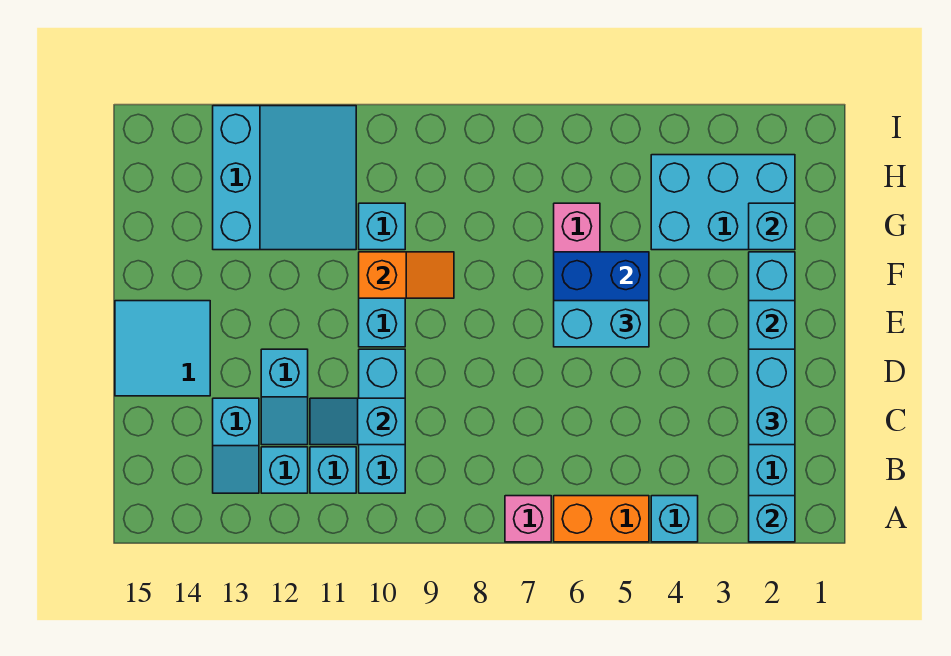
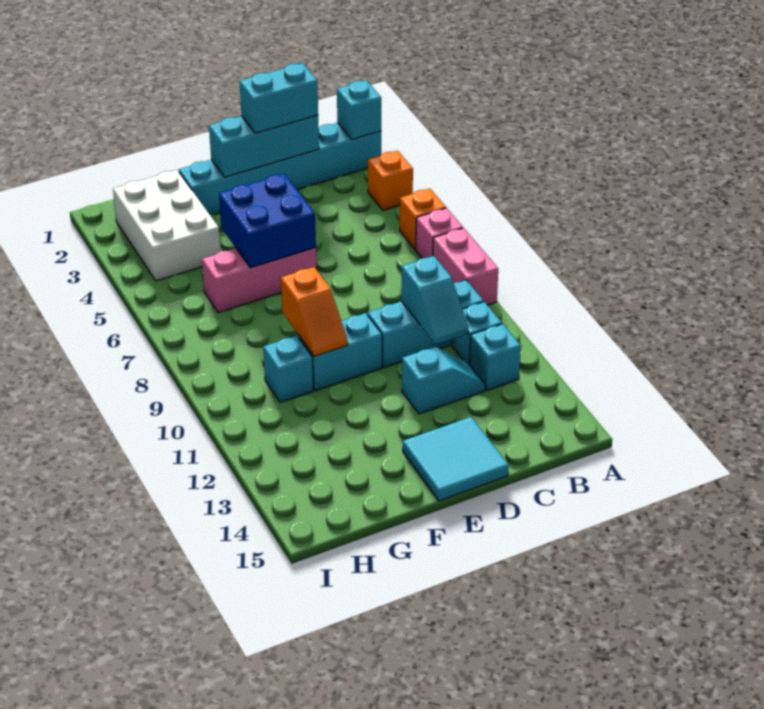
cyan brick A4 level 1 -> orange brick A4 level 1
orange brick A5:A6 level 1 -> orange brick A6 level 1
none -> pink brick A8:A9 level 1
cyan slope B13:C13 level 1 top C -> none
cyan brick E5:E6 level 3 -> none
orange slope F9:F10 level 2 top 10 -> orange slope F9:F10 level 2 top 9
cyan brick G2:H4 level 1 -> white brick G2:H4 level 1
cyan brick G2 level 2 -> none
cyan slope G11:I13 level 1 top 13 -> none

